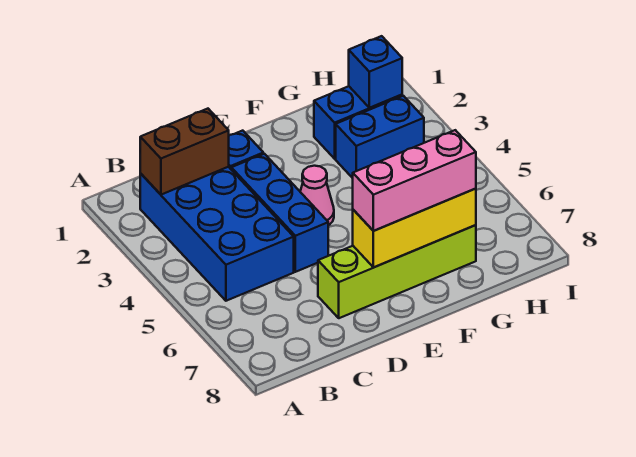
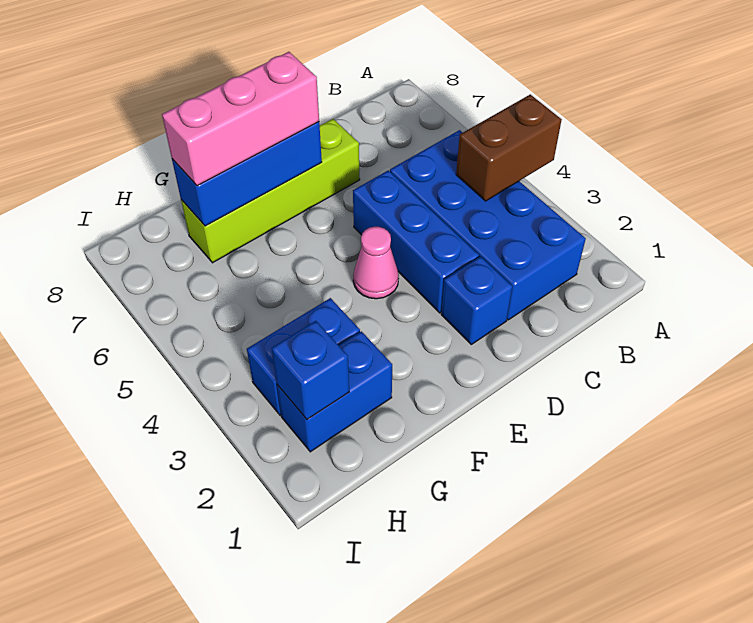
brown brick B2:C2 level 2 -> brown brick A4:B4 level 2
yellow brick E7:G7 level 2 -> blue brick E7:G7 level 2

